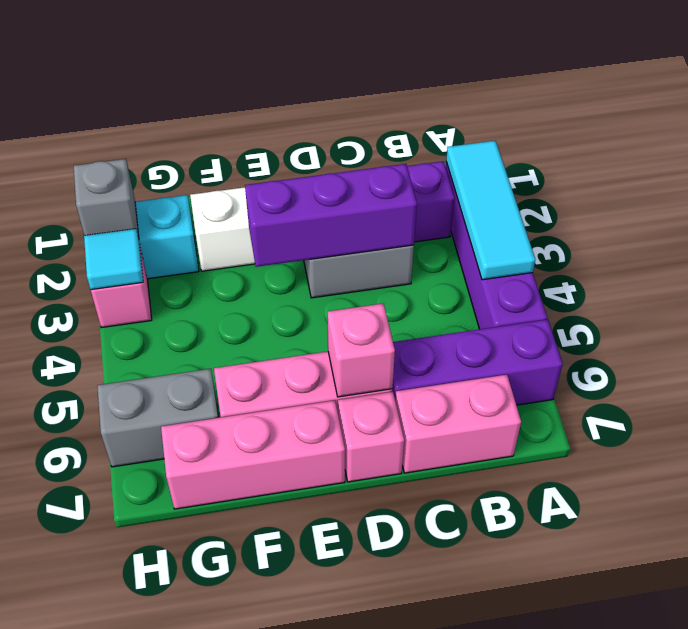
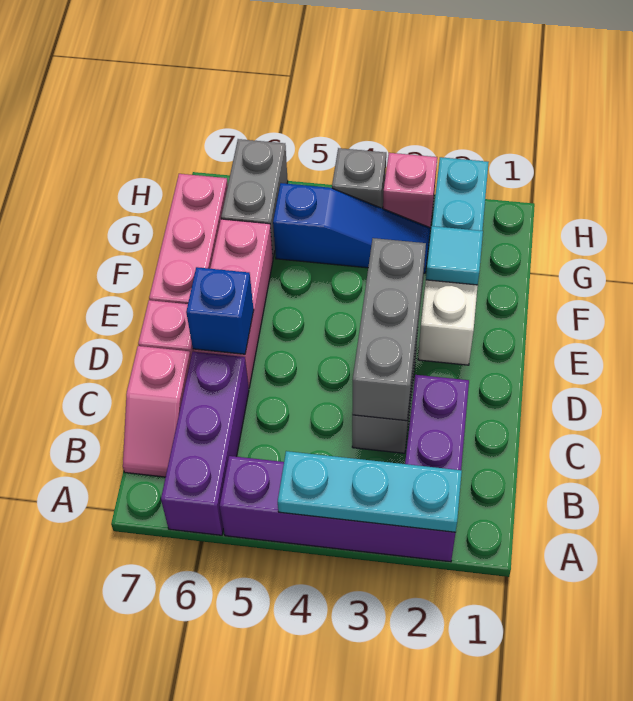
cyan tile A2:A4 level 2 -> cyan plate A2:A4 level 2
pink brick B7:C7 level 1 -> pink slope B7:C7 level 1 top C
purple brick C3:E3 level 2 -> grey brick C3:E3 level 2
pink brick D6 level 2 -> blue brick D6 level 2
none -> blue slope G3:G5 level 1 top 5
grey brick H2 level 2 -> grey brick H4 level 1
cyan tile H3 level 2 -> cyan tile F2 level 2

